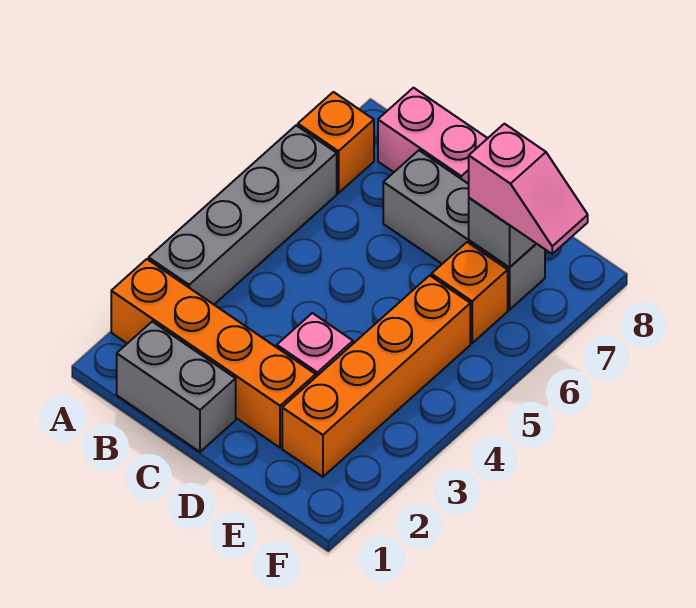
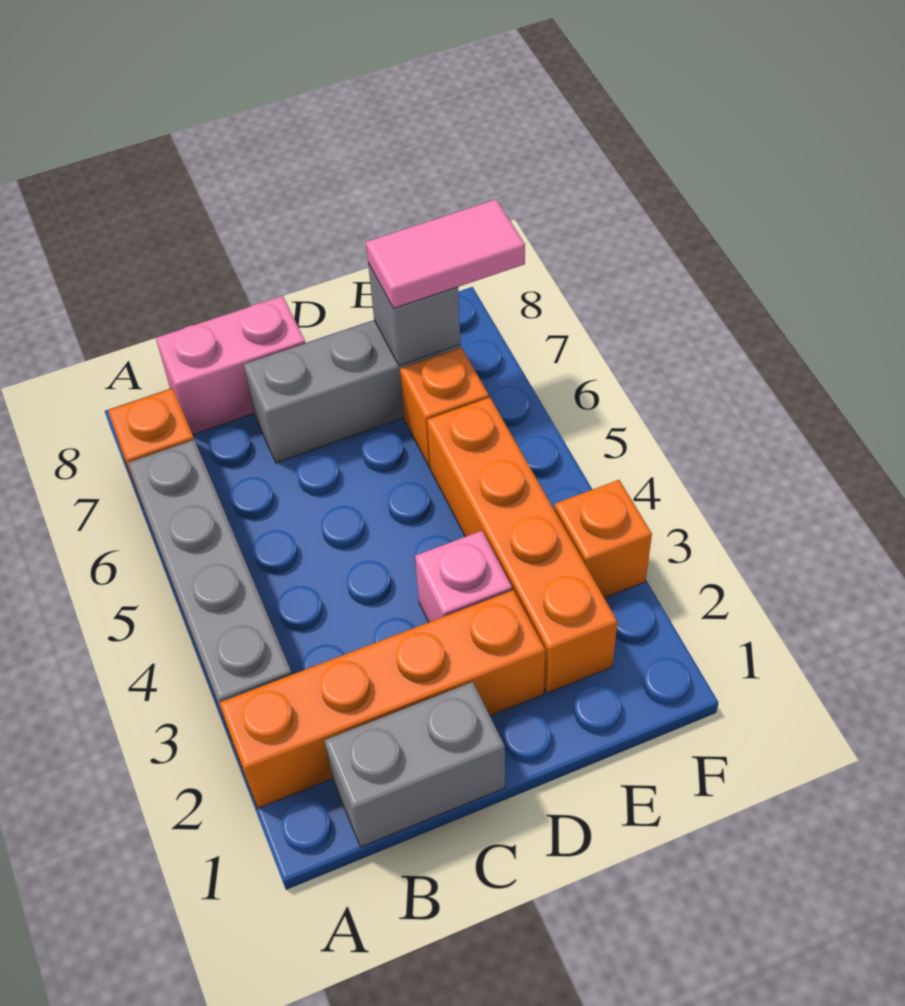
pink slope E7:F7 level 3 top E -> pink tile E7:F7 level 3
none -> orange brick F3 level 1

